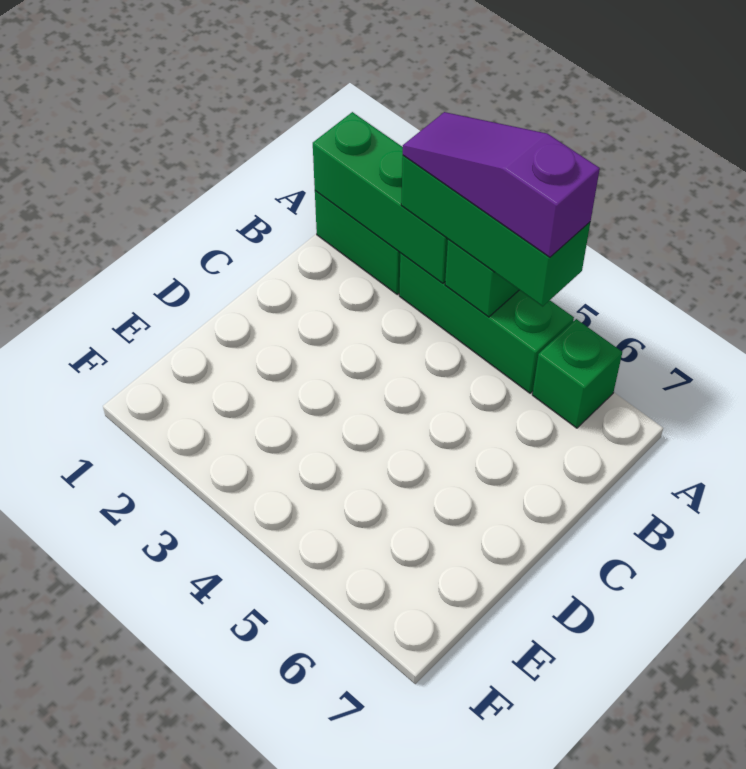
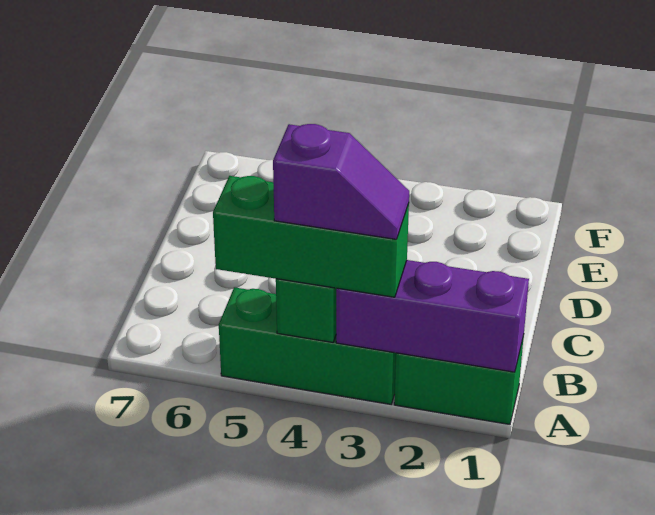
green brick A1:A3 level 2 -> purple brick A1:A3 level 2
purple slope A3:A5 level 4 top 5 -> purple slope A3:A4 level 4 top 4
green brick A6 level 1 -> none

